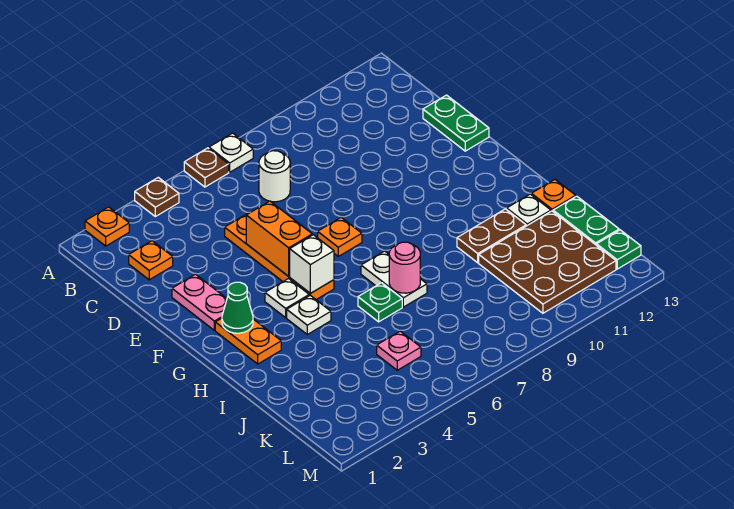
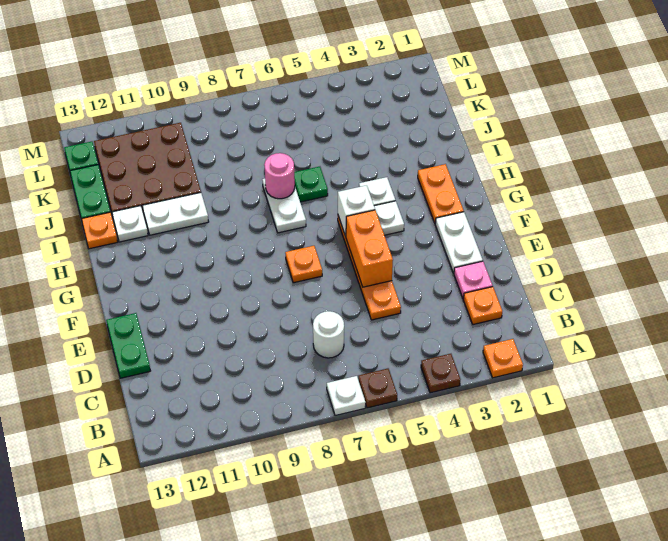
pink plate E2:F2 level 1 -> white plate E2:F2 level 1
green cone G2 level 2 -> none
brown plate I10:I11 level 1 -> white plate I10:I11 level 1
pink plate K5 level 1 -> pink plate D2 level 1

